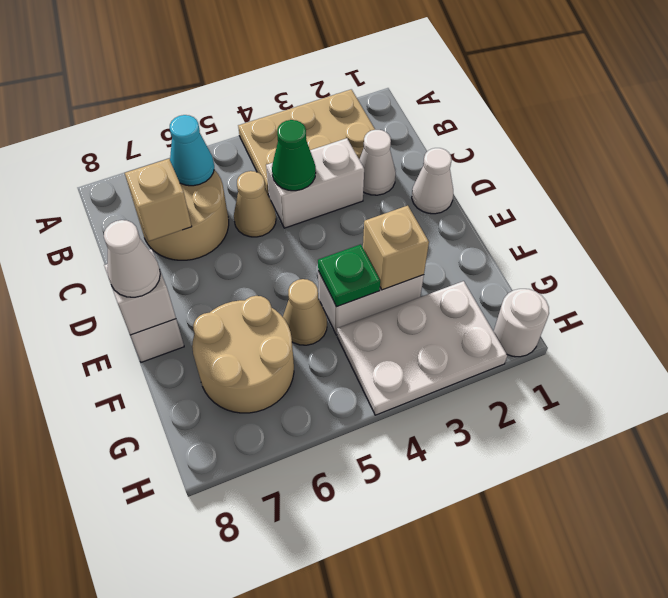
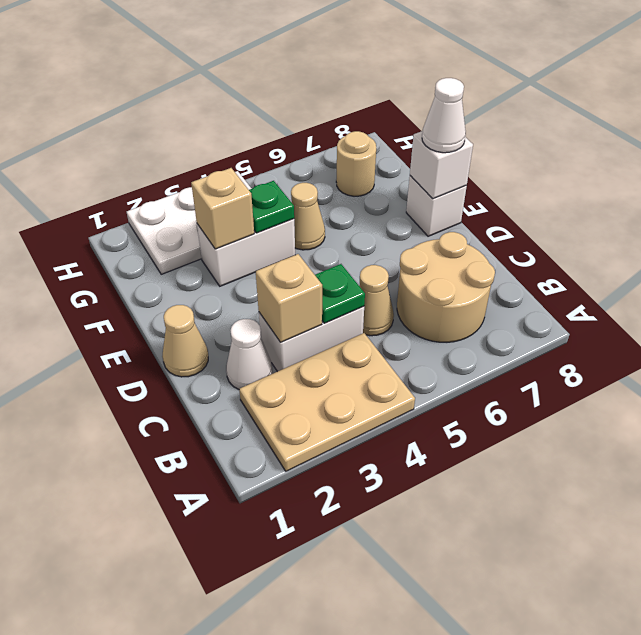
cyan cone B6 level 2 -> none
green cone C4 level 2 -> green plate C4 level 2
tan brick C7 level 2 -> tan brick C3 level 2
white cone D1 level 1 -> tan cone D1 level 1
tan round brick F6:G7 level 1 -> tan round brick G7 level 1
white round brick H1 level 1 -> none

